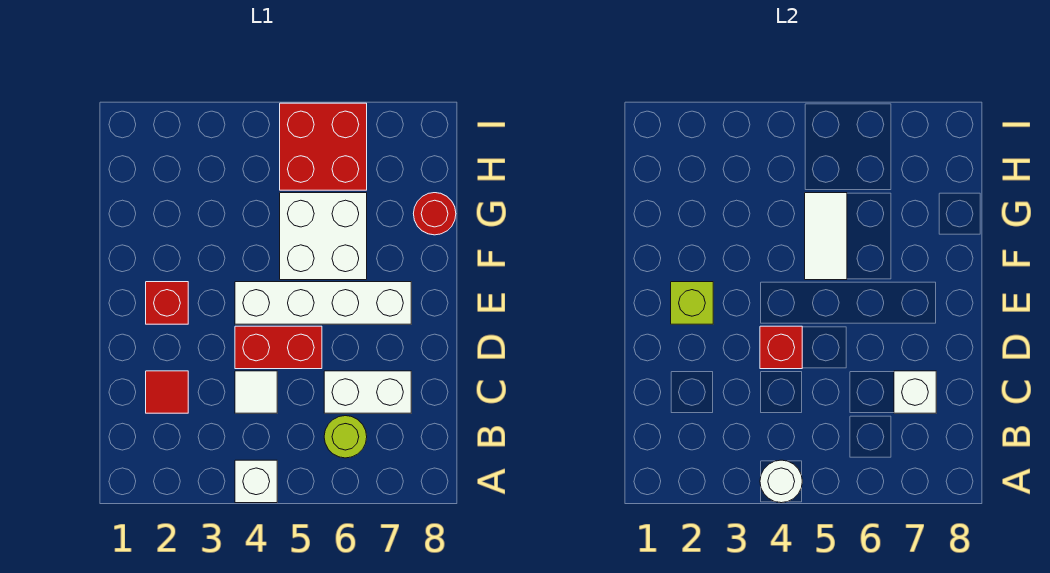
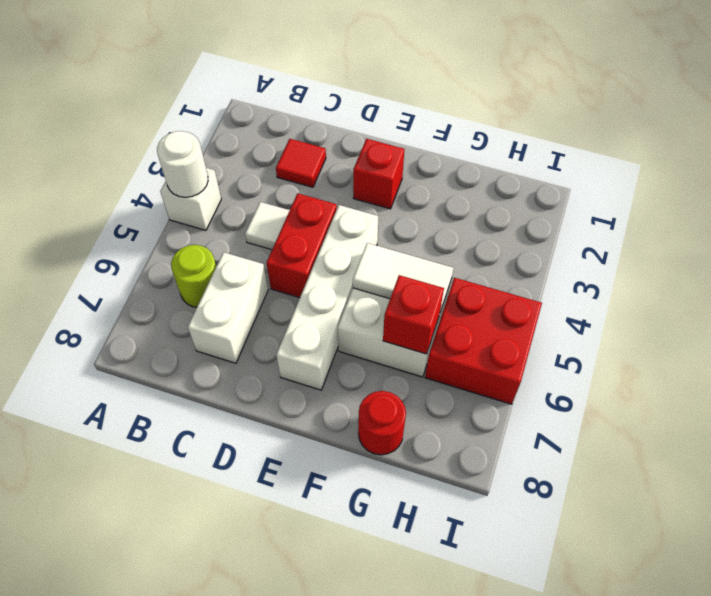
white brick C7 level 2 -> none
red brick D4 level 2 -> red brick G6 level 2
lime brick E2 level 2 -> none

